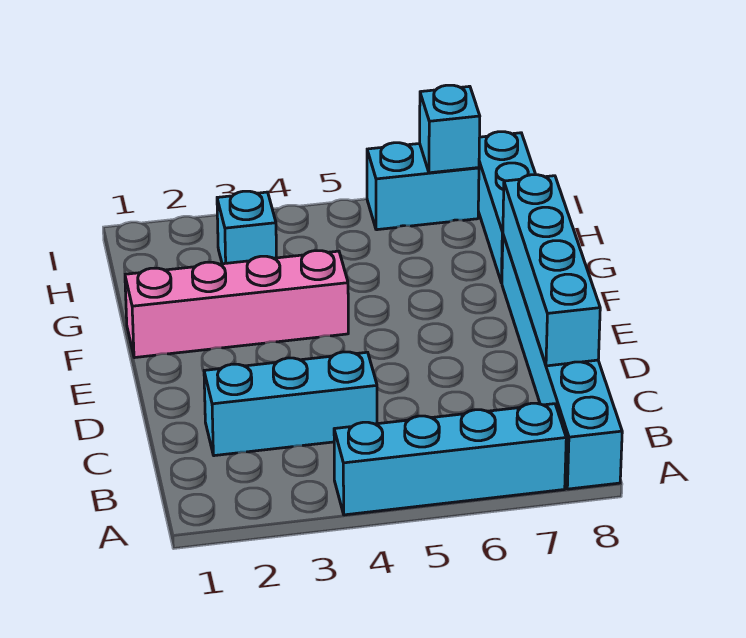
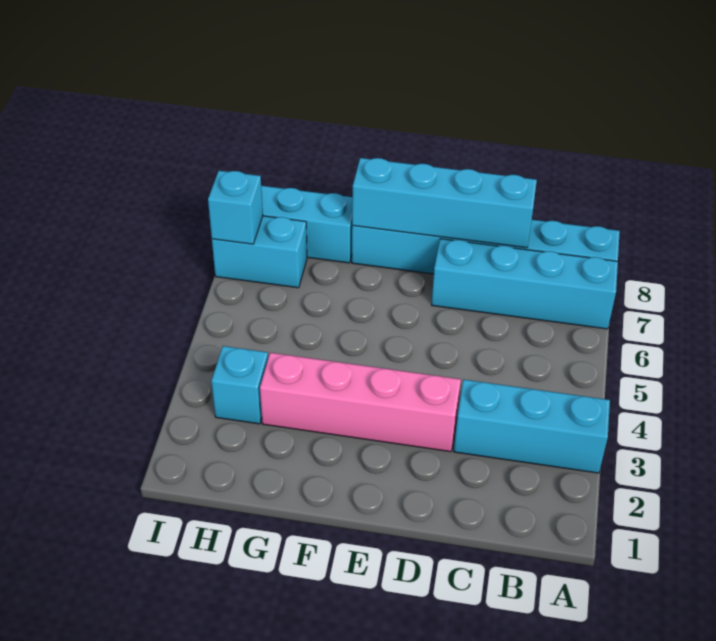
cyan brick A4:A7 level 1 -> cyan brick A7:D7 level 1
cyan brick C2:C4 level 1 -> cyan brick A3:C3 level 1
pink brick F1:F4 level 1 -> pink brick D3:G3 level 1
cyan brick I6:I7 level 1 -> cyan brick H7:I7 level 1

